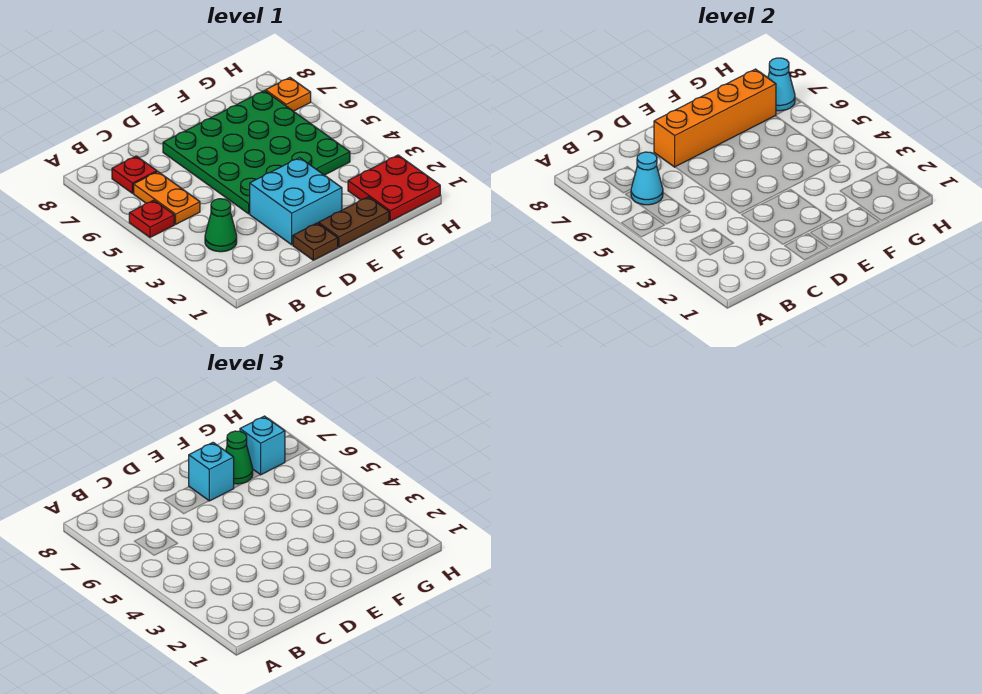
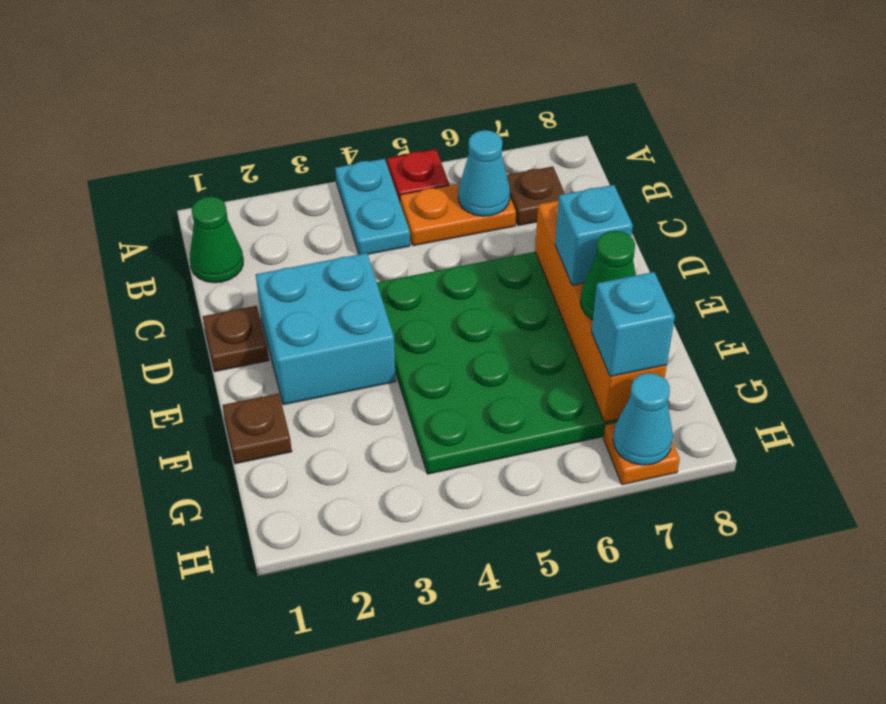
none -> cyan plate A4:B4 level 1
green cone B3 level 1 -> green cone B1 level 1
red plate B7 level 1 -> brown plate B7 level 1
brown plate E1:F1 level 1 -> brown plate F1 level 1
red plate G1:H2 level 1 -> none

